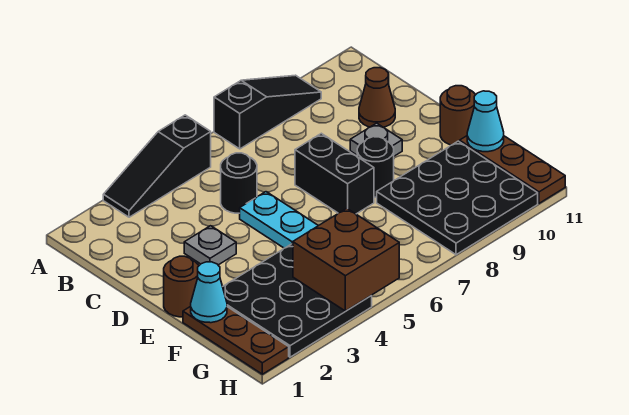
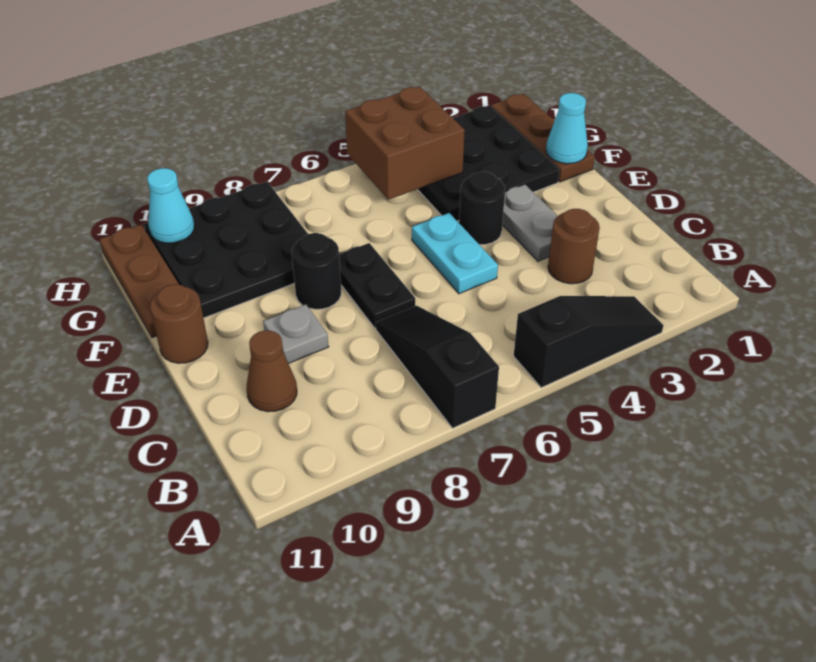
black slope A7:A9 level 1 top 7 -> black slope A7:C7 level 1 top A
black round brick C5 level 1 -> black round brick E4 level 1
grey plate D3 level 1 -> grey plate D3:E3 level 1
black brick D7:E7 level 1 -> black plate D7:E7 level 1
brown round brick E1 level 1 -> brown round brick C3 level 1
cyan cone F11 level 2 -> cyan cone H10 level 2

